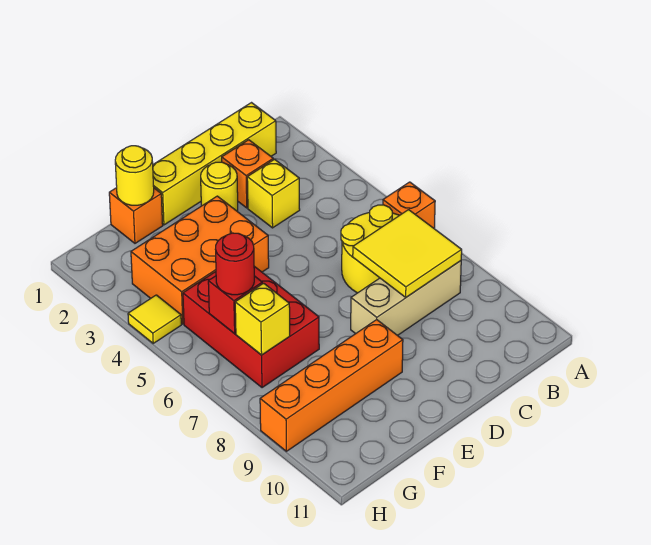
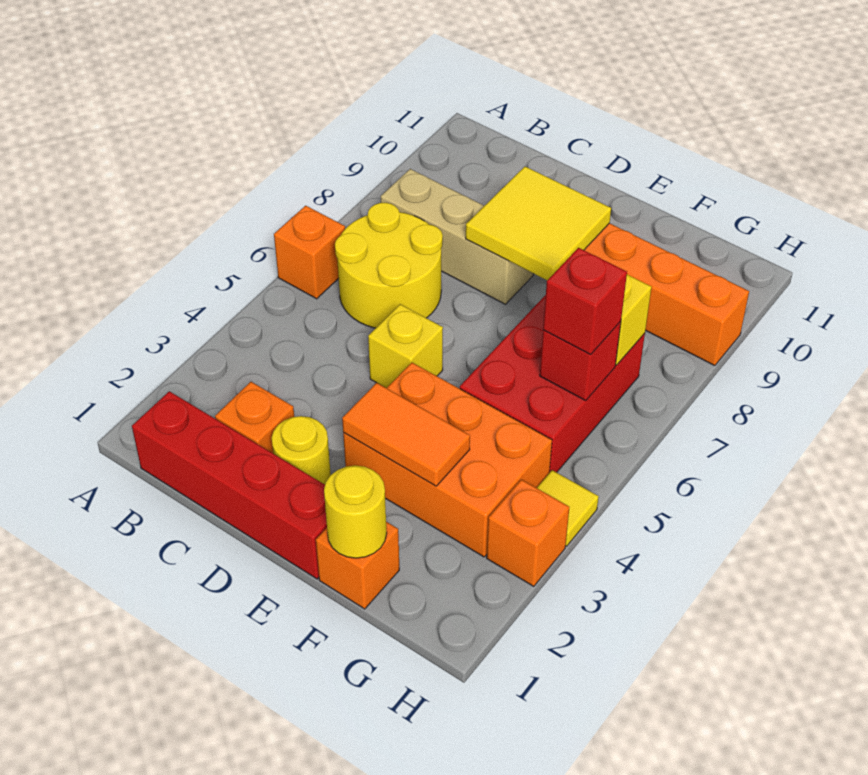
yellow brick B1:E1 level 1 -> red brick B1:E1 level 1
yellow tile B7:C8 level 2 -> yellow tile D8:E9 level 2
yellow brick C3 level 1 -> yellow brick D5 level 1
none -> orange tile E3:F3 level 2
red round brick G6 level 3 -> red brick G6 level 3
none -> orange brick H3 level 1

